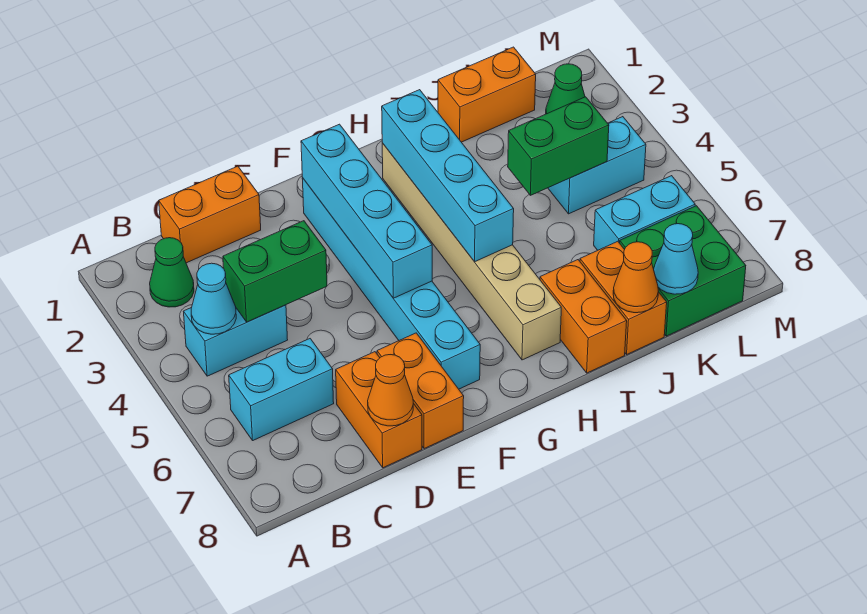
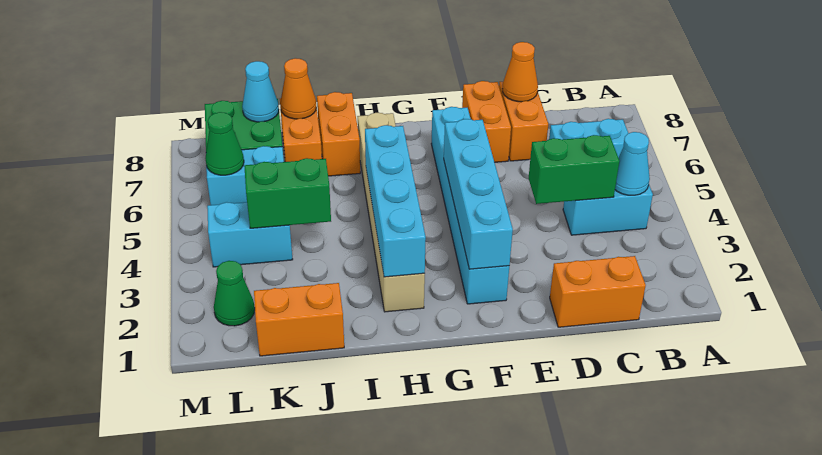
green cone B2 level 1 -> green cone L6 level 2

